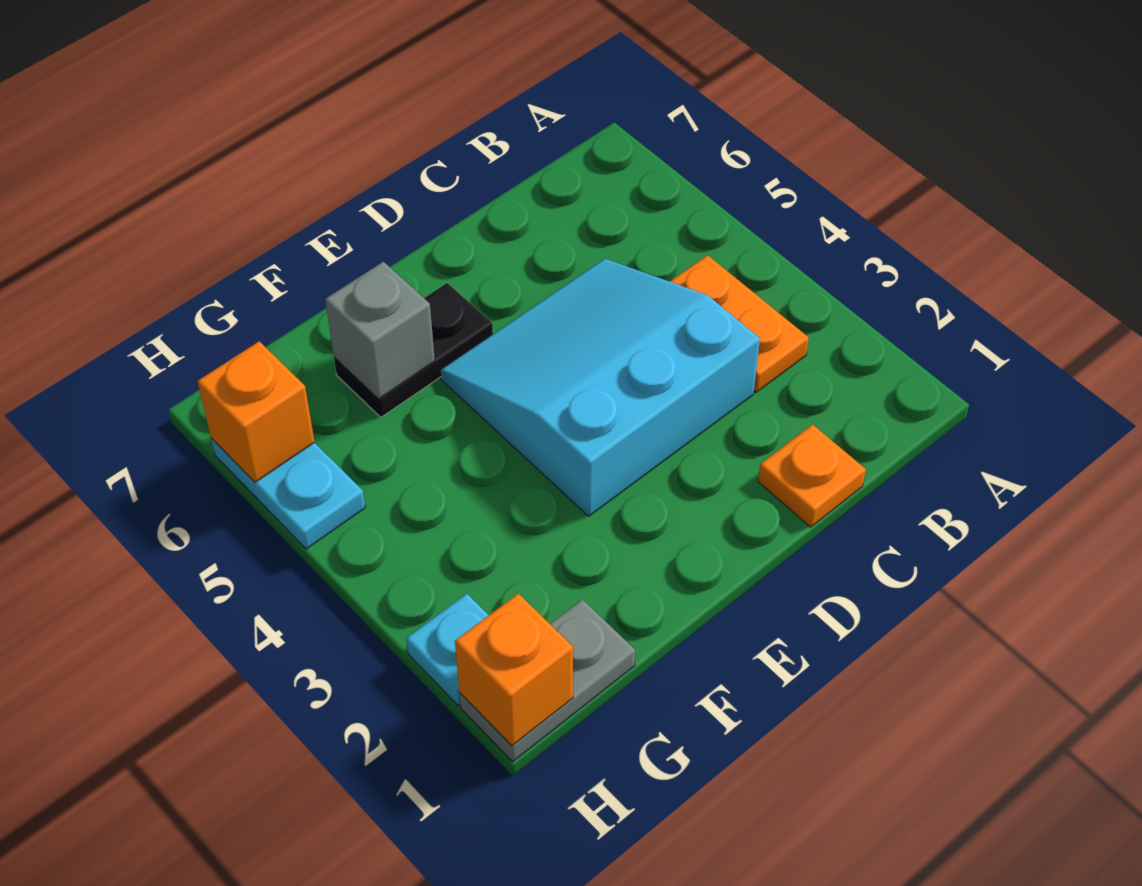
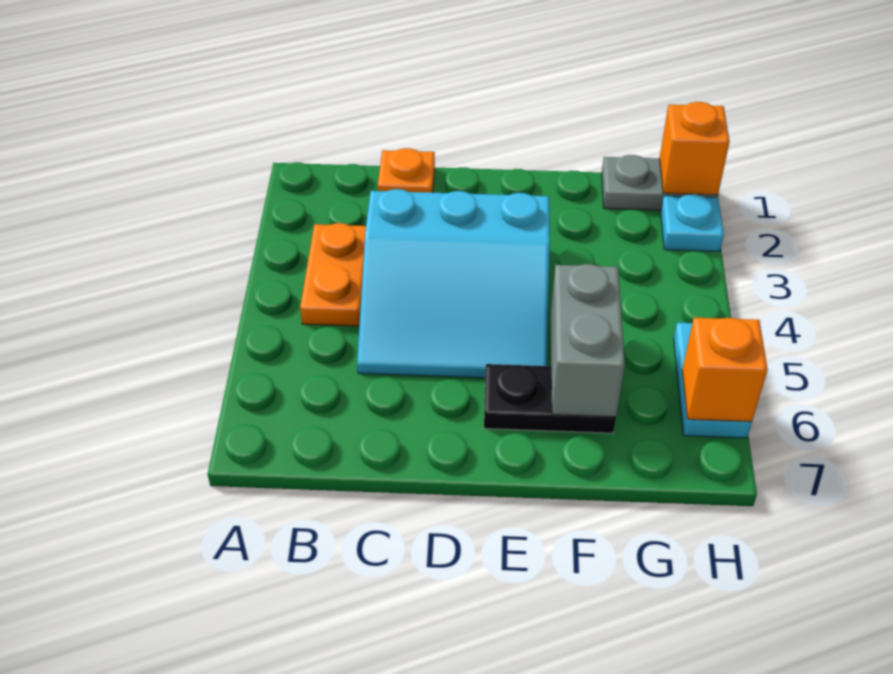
grey brick F6 level 2 -> grey brick F5:F6 level 2

